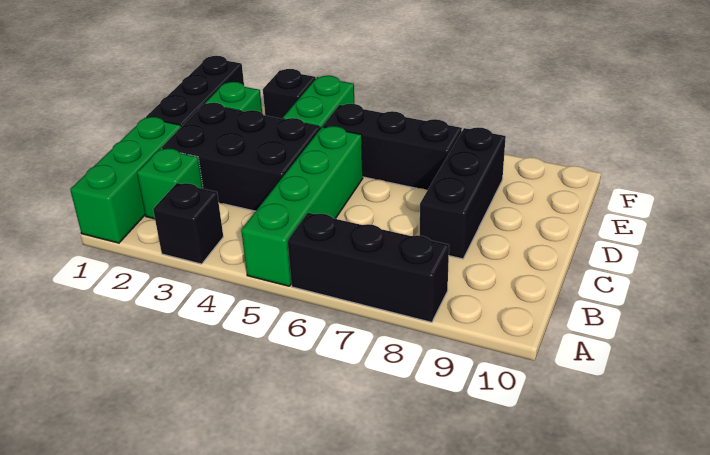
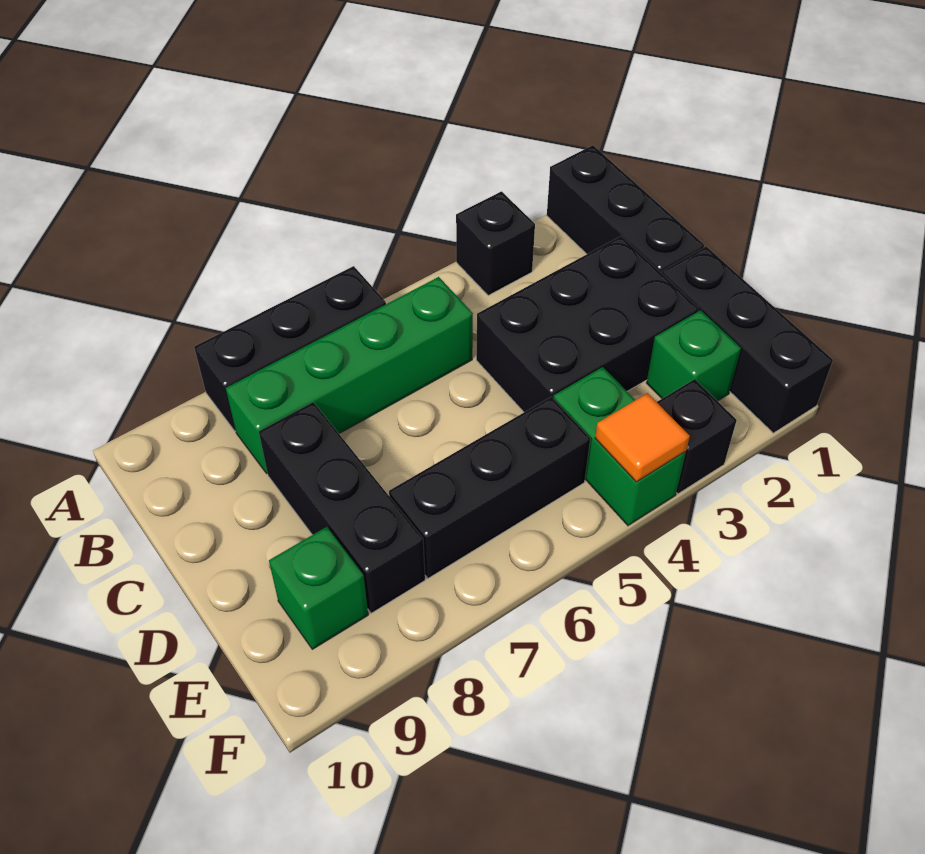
green brick A1:C1 level 1 -> black brick A1:C1 level 1
green brick A5:D5 level 1 -> green brick B5:B8 level 1
green brick B2 level 1 -> green brick E9 level 1
none -> orange tile F4 level 2

